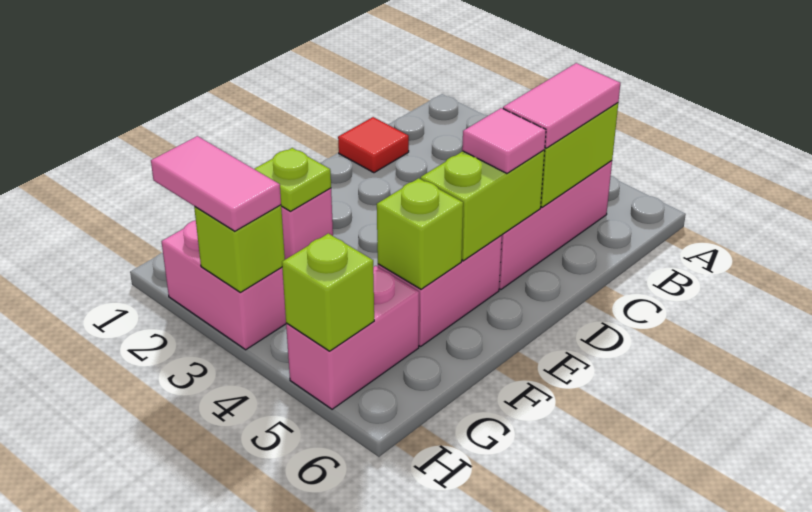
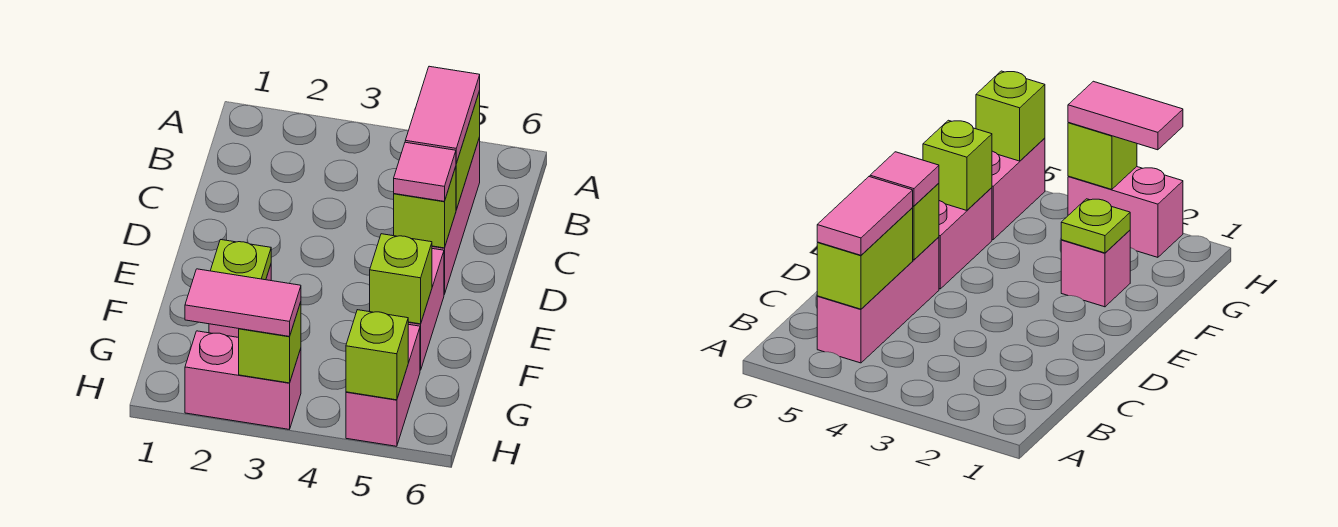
red tile C1 level 1 -> none
lime brick D5:E5 level 2 -> lime brick D5 level 2

